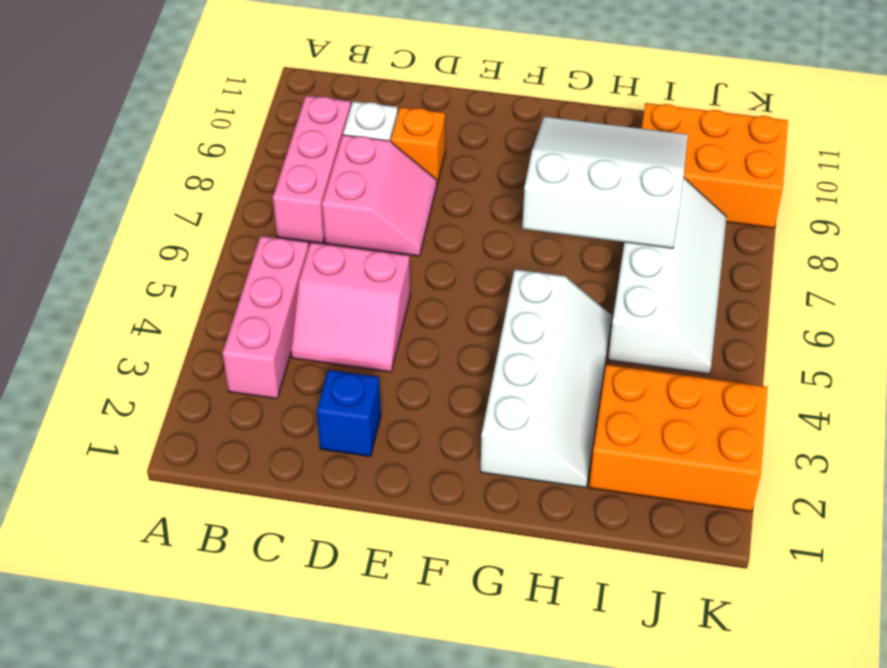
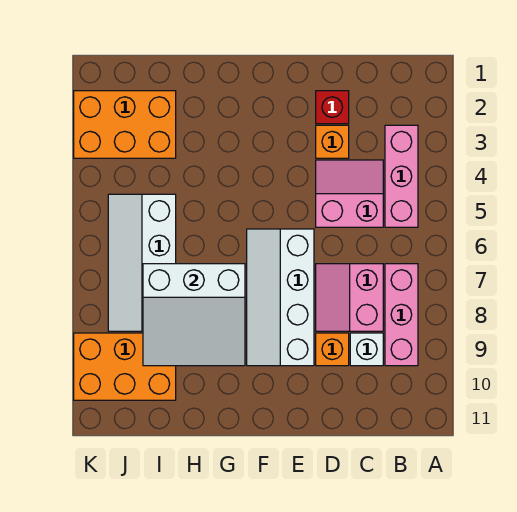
blue brick D2 level 1 -> red brick D2 level 1
none -> orange brick D3 level 1
white slope G2:H5 level 1 top G -> white slope E6:F9 level 1 top E

